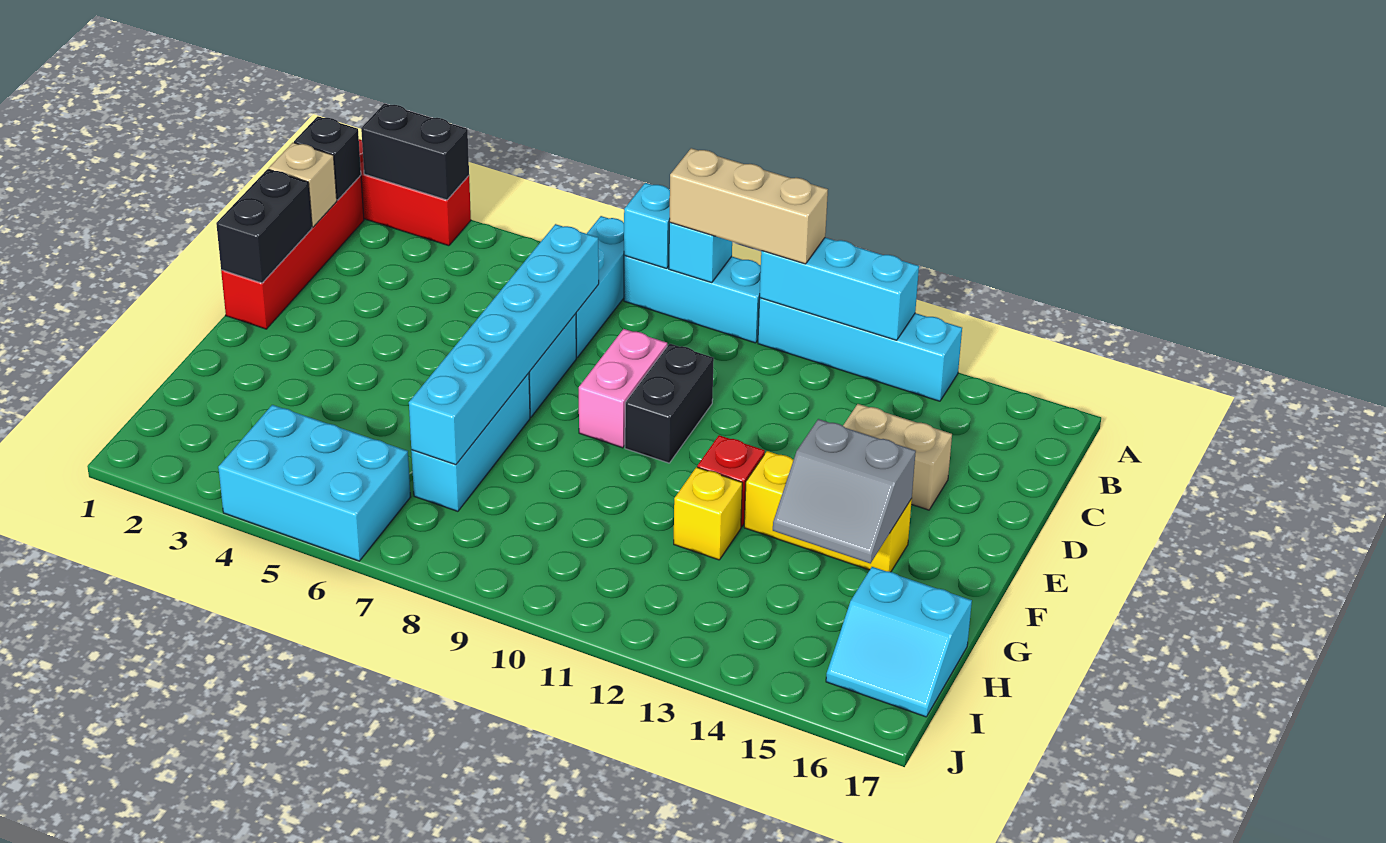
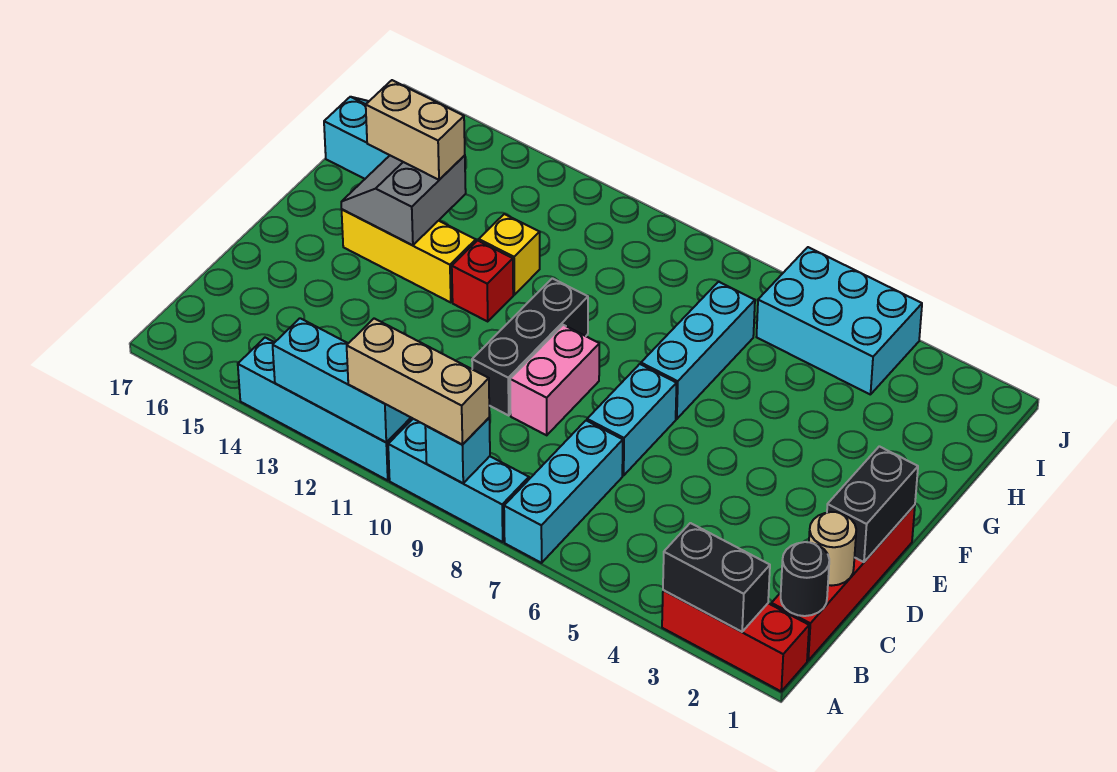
cyan brick A8 level 2 -> none
black brick B1 level 2 -> black round brick B1 level 2
tan brick C1 level 2 -> tan round brick C1 level 2
cyan brick C7:H7 level 2 -> none
black brick D10:E10 level 1 -> black brick D10:F10 level 1
tan brick D14:D15 level 1 -> tan brick G14:G15 level 3
grey slope F14:G15 level 2 top F -> grey slope F14:G15 level 2 top 14

